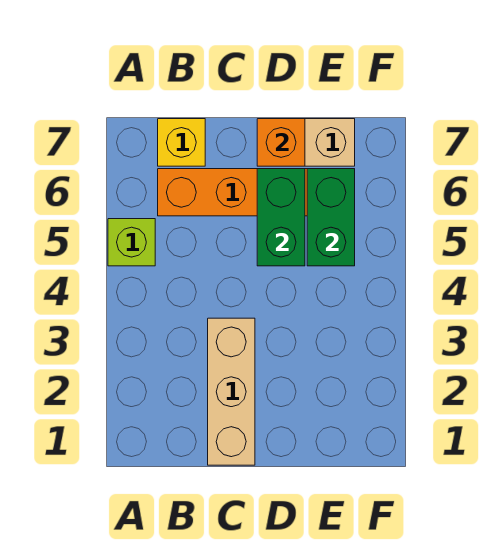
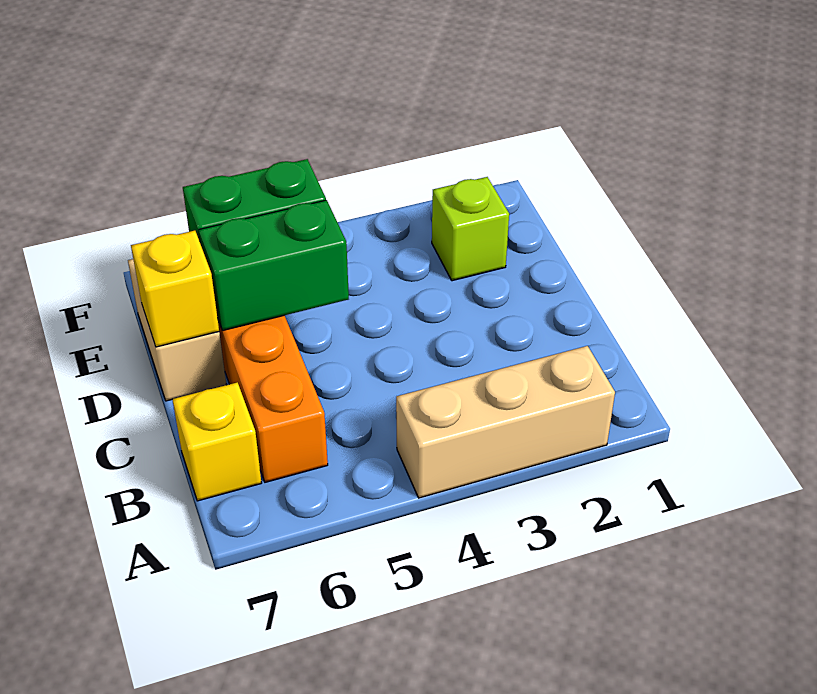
lime brick A5 level 1 -> lime brick E2 level 1
tan brick C1:C3 level 1 -> tan brick A2:A4 level 1
orange brick D7 level 2 -> yellow brick D7 level 2

